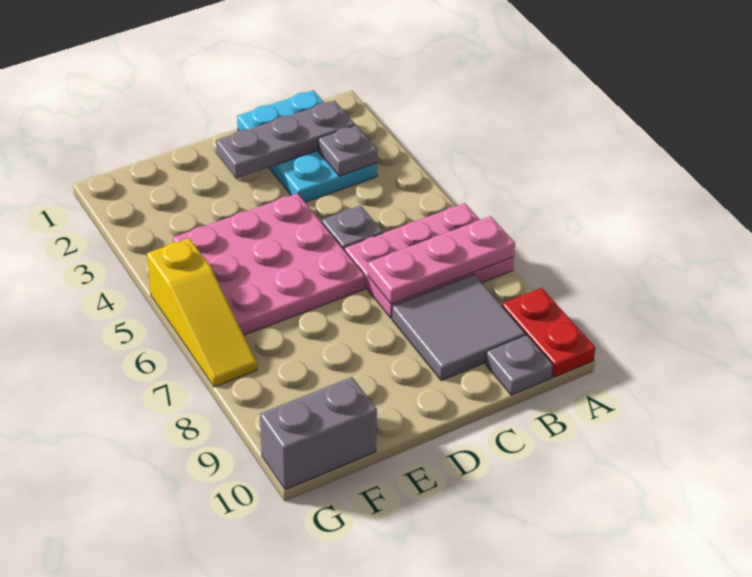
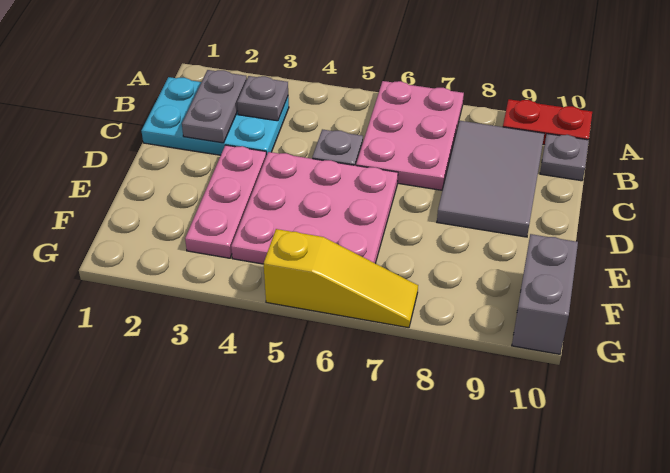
pink plate A7:C7 level 2 -> pink plate D3:F3 level 1
grey plate B2:D2 level 2 -> grey plate B2:C2 level 2
grey tile B8:C9 level 1 -> grey tile B8:D9 level 1

